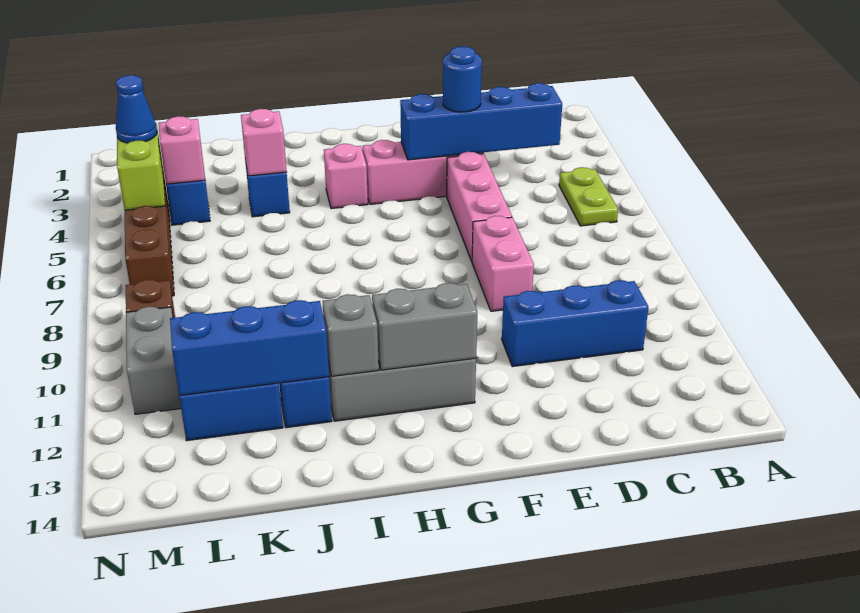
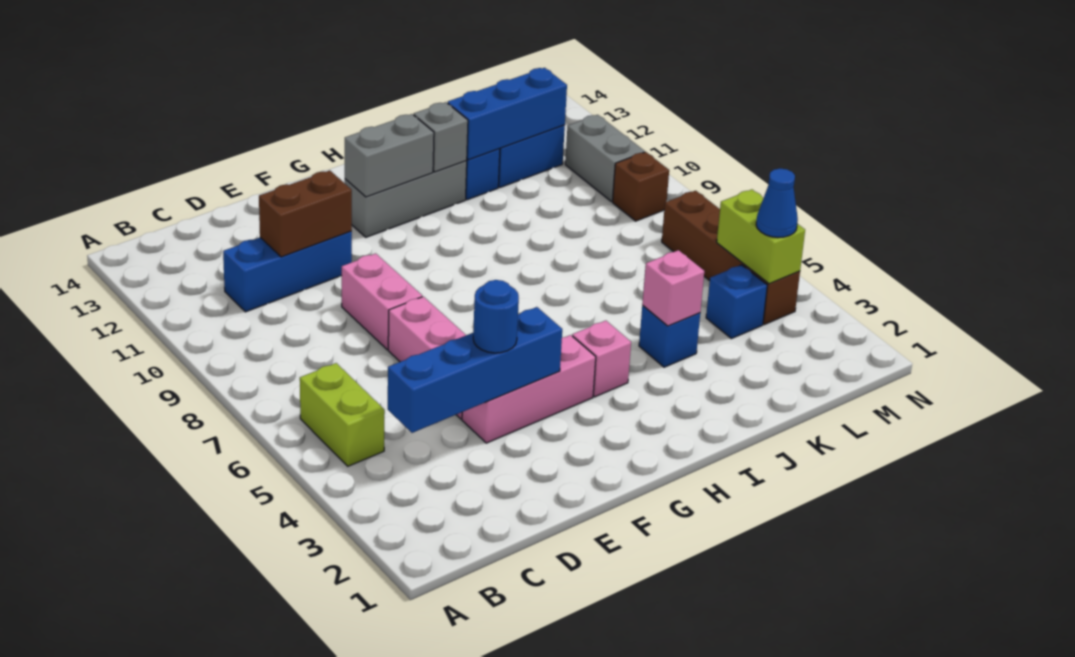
lime plate B5:B6 level 1 -> lime brick B5:B6 level 1
none -> brown brick D11:E11 level 2
pink brick L4 level 2 -> none

